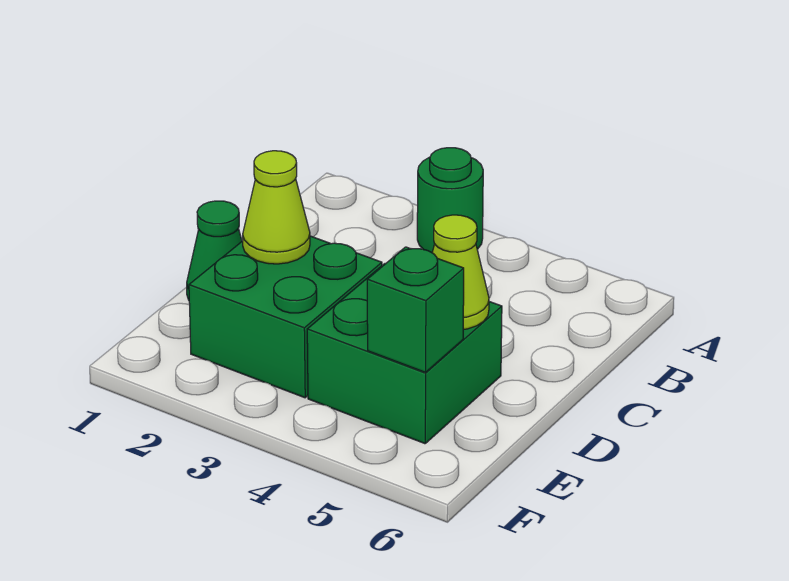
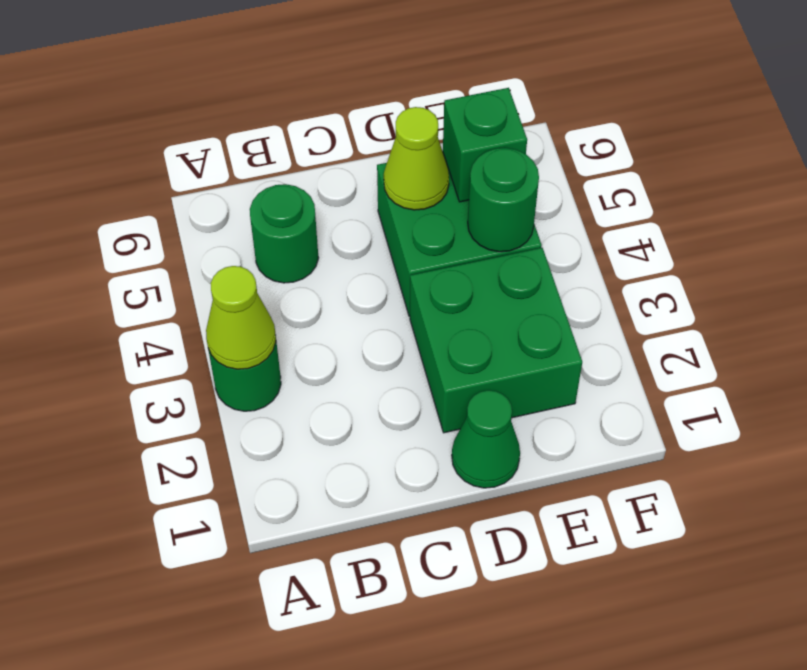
none -> green round brick B5 level 1
lime cone D2 level 2 -> lime cone A3 level 2
none -> green round brick E4 level 2

